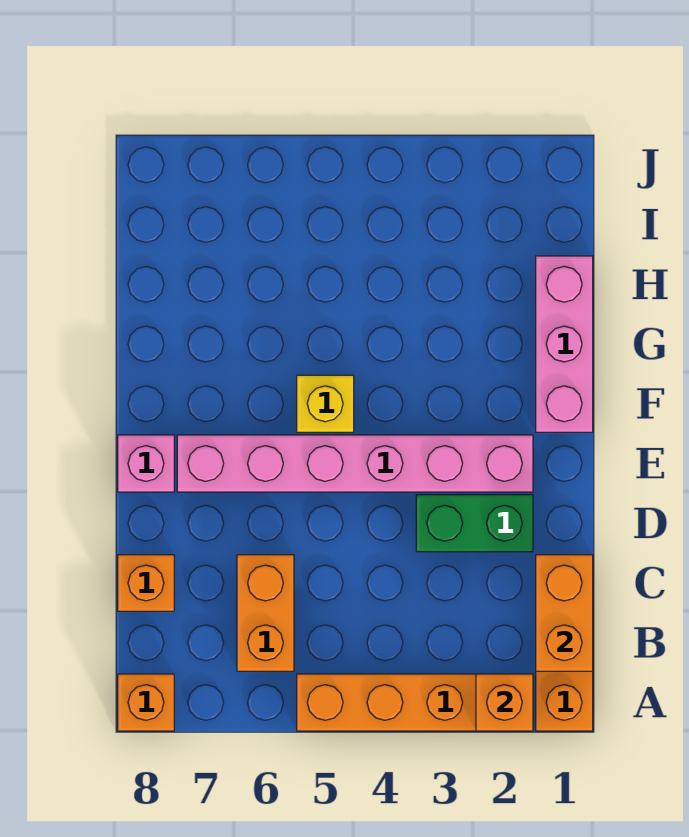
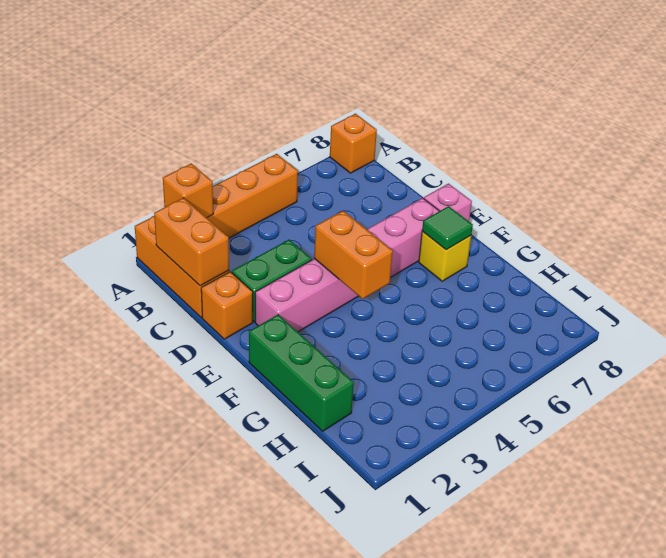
orange brick B6:C6 level 1 -> orange brick E4:F4 level 2
orange brick C8 level 1 -> orange brick D1 level 1
pink brick F1:H1 level 1 -> green brick F1:H1 level 1
yellow brick F5 level 1 -> yellow brick F7 level 1
none -> green tile F7 level 2

